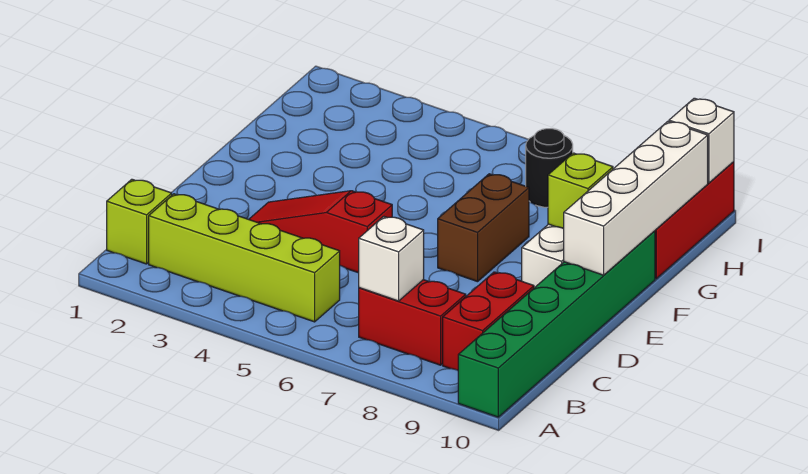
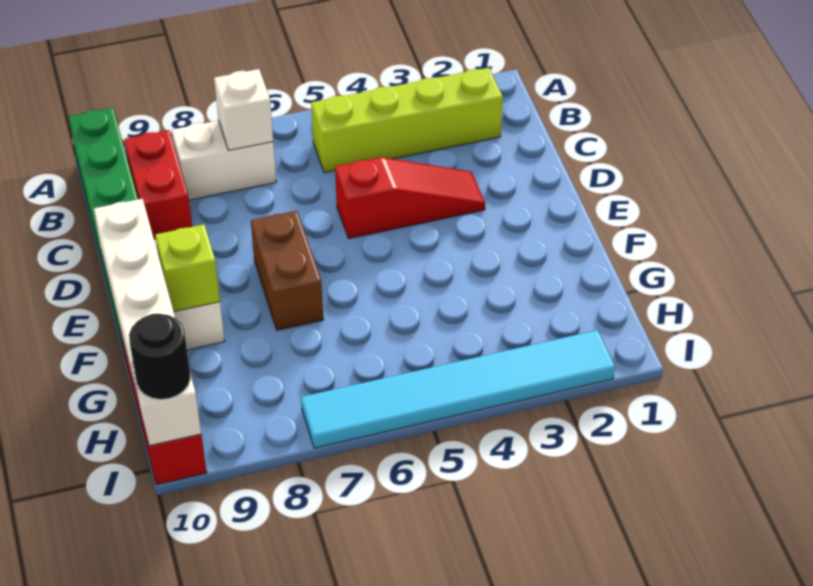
lime brick B1 level 1 -> none
red brick B7:B8 level 1 -> white brick B7:B8 level 1
black round brick H7 level 1 -> black round brick I10 level 3
none -> cyan tile I2:I7 level 1

